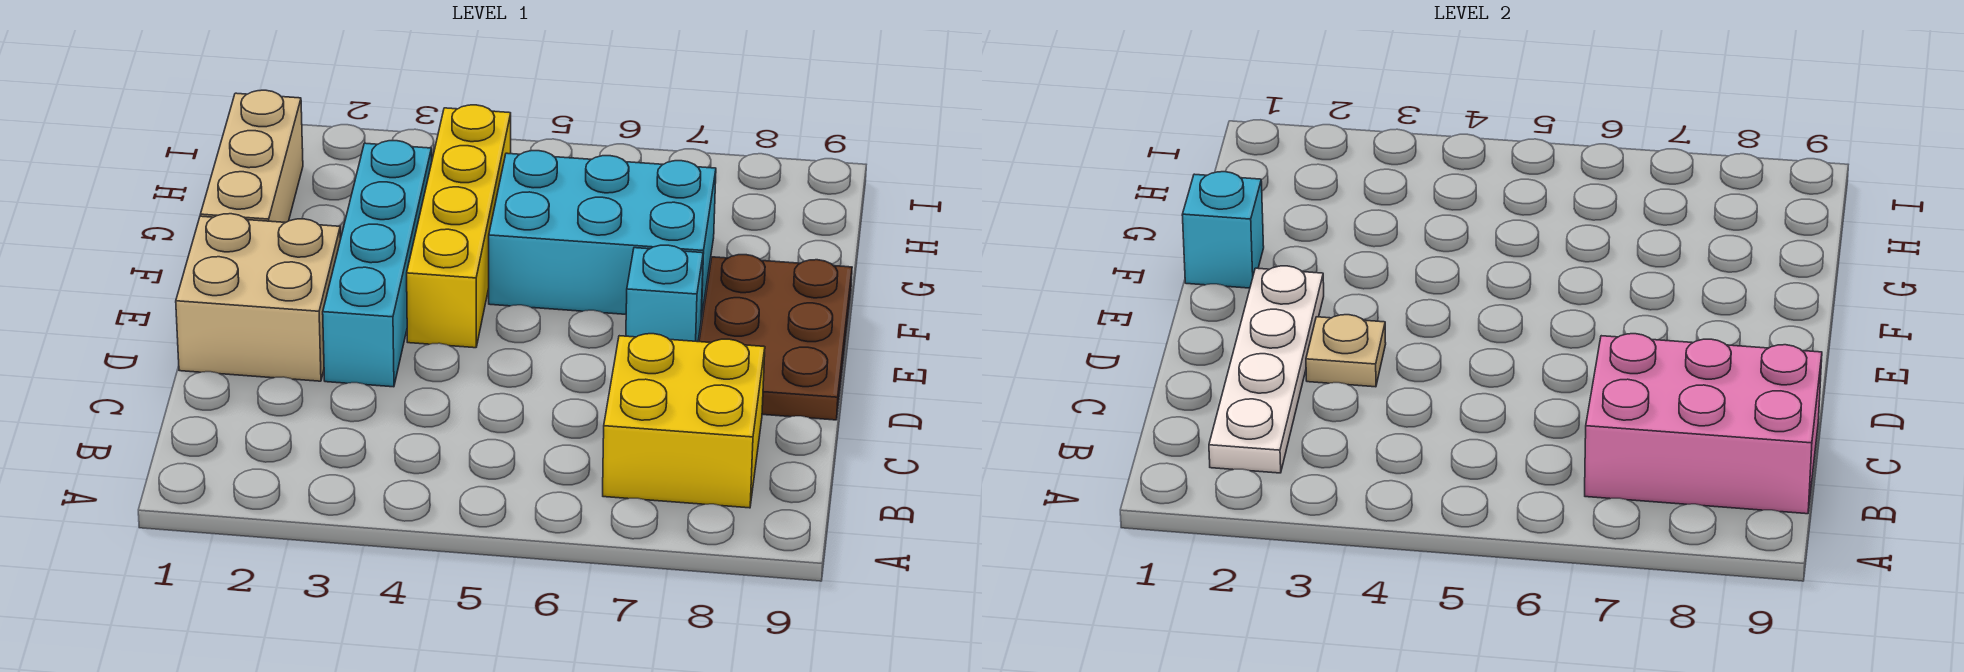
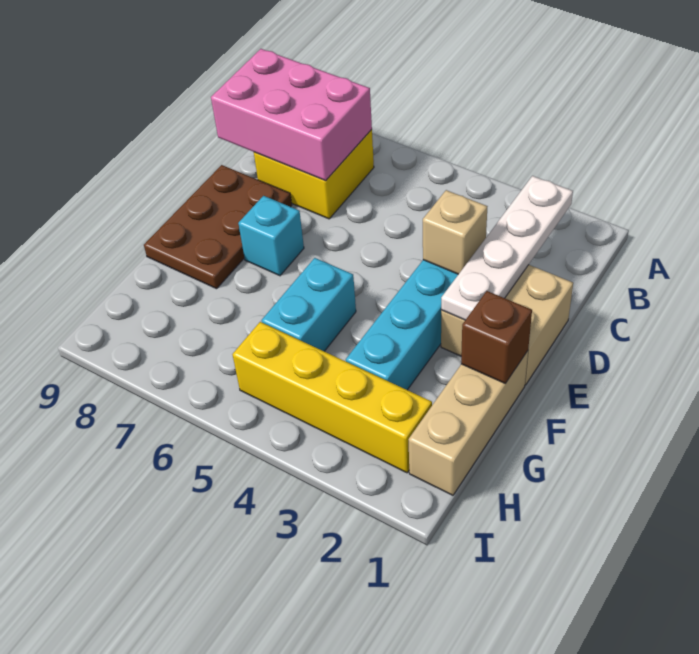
tan plate D3 level 2 -> tan brick D3 level 2
yellow brick E4:H4 level 1 -> yellow brick H2:H5 level 1
cyan brick F1 level 2 -> brown brick F1 level 2
cyan brick F5:G7 level 1 -> cyan brick F5:G5 level 1

